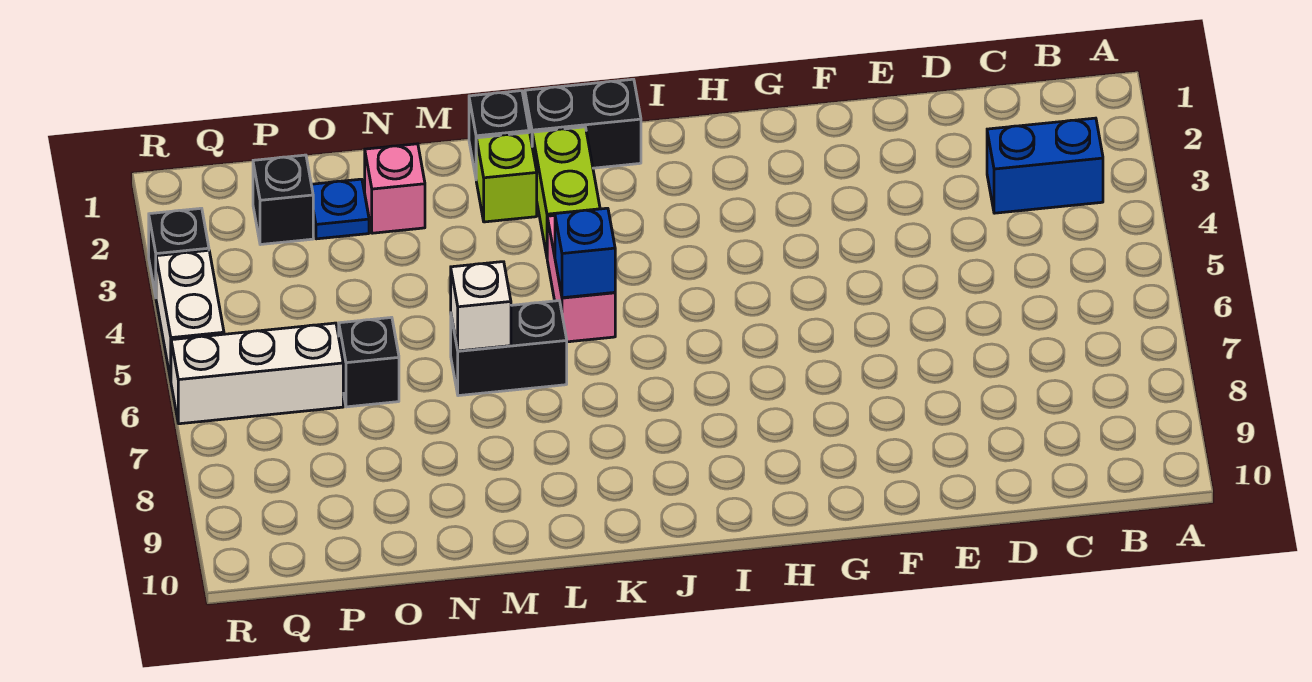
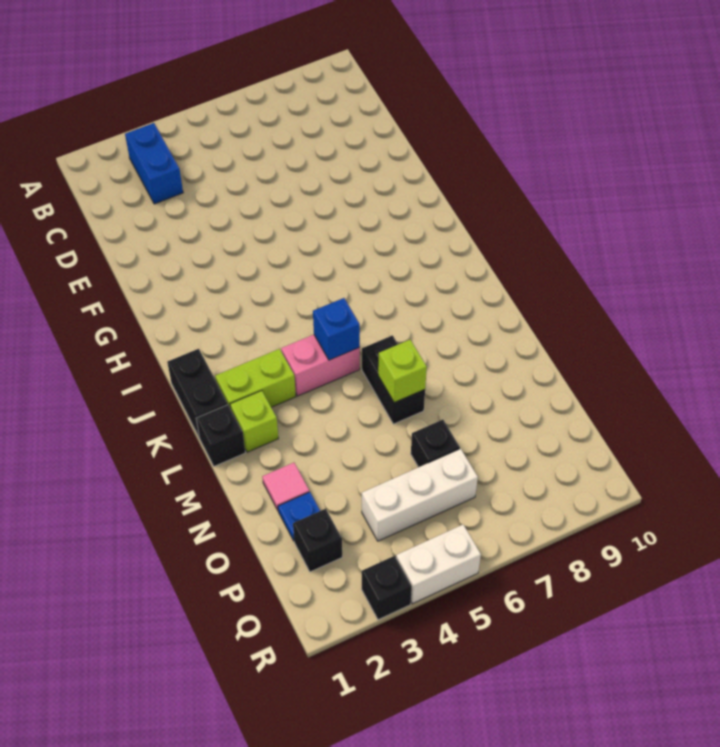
white brick M6 level 2 -> lime brick M6 level 2
pink brick N2 level 1 -> pink tile N2 level 1
white brick P6:R6 level 1 -> white brick P4:P6 level 1

